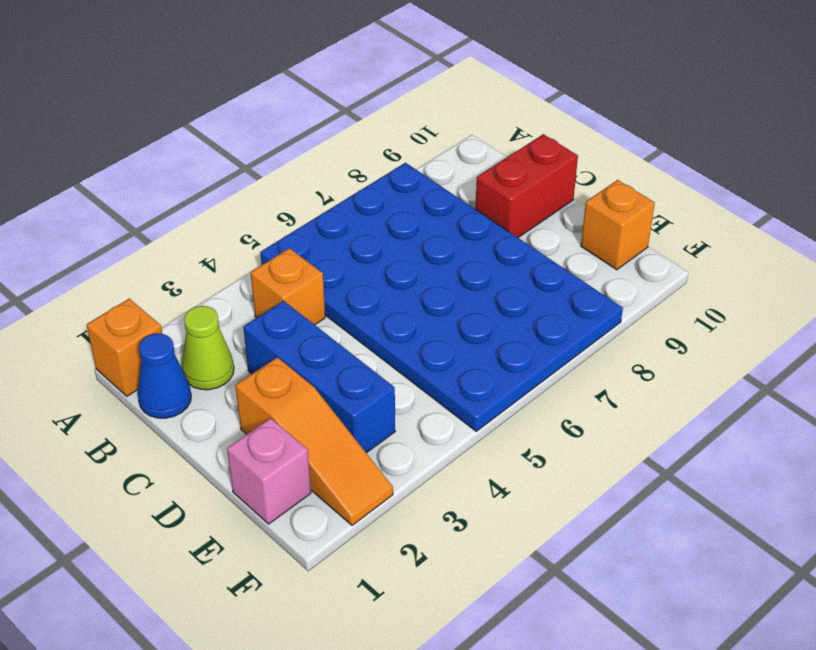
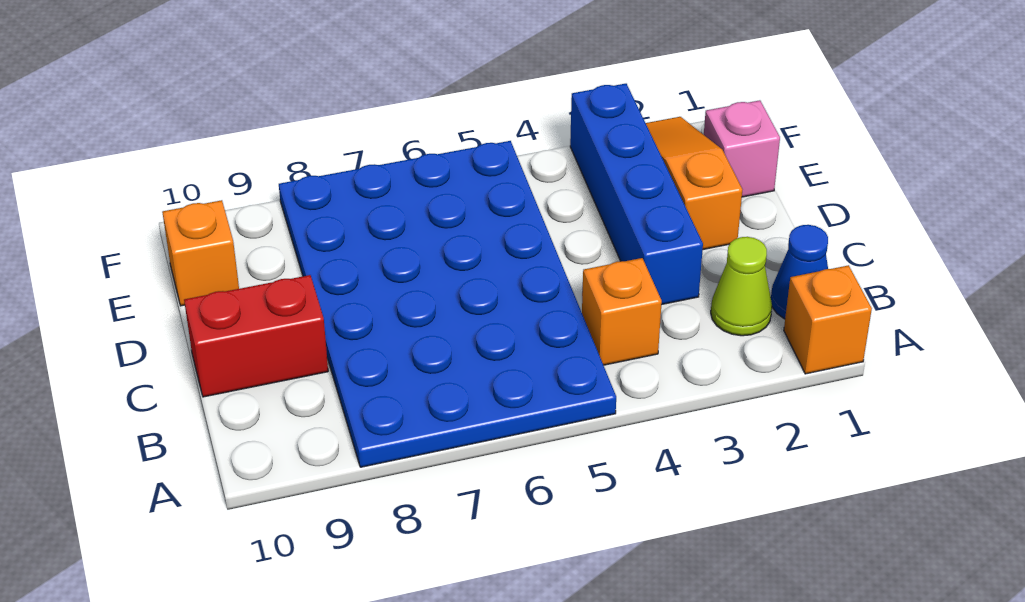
blue brick C3:E3 level 1 -> blue brick C3:F3 level 1

